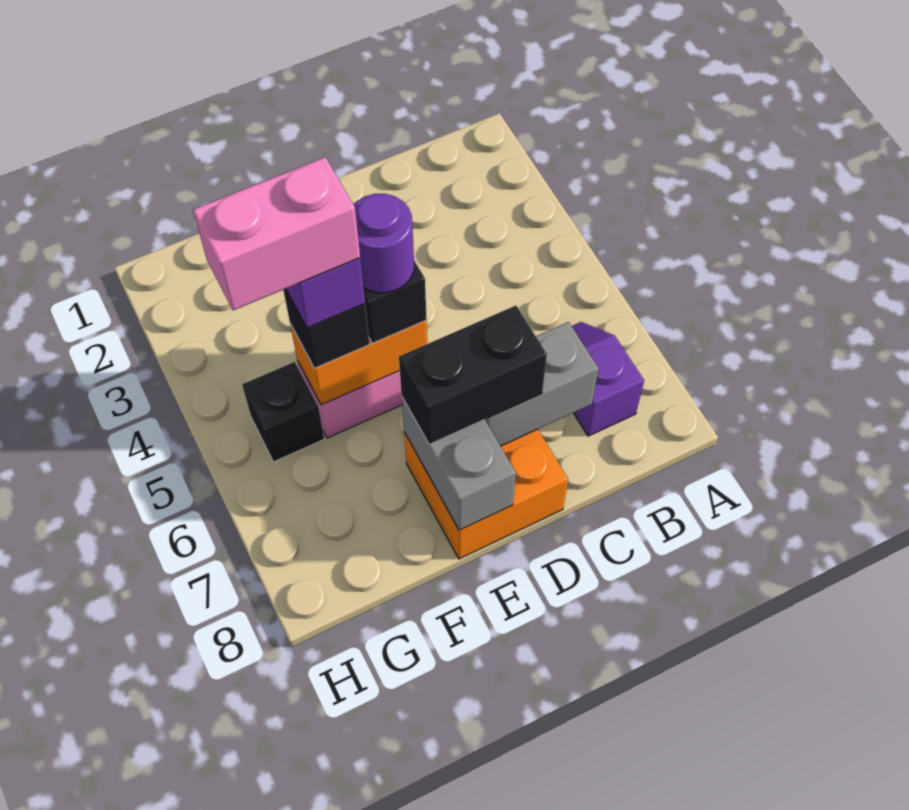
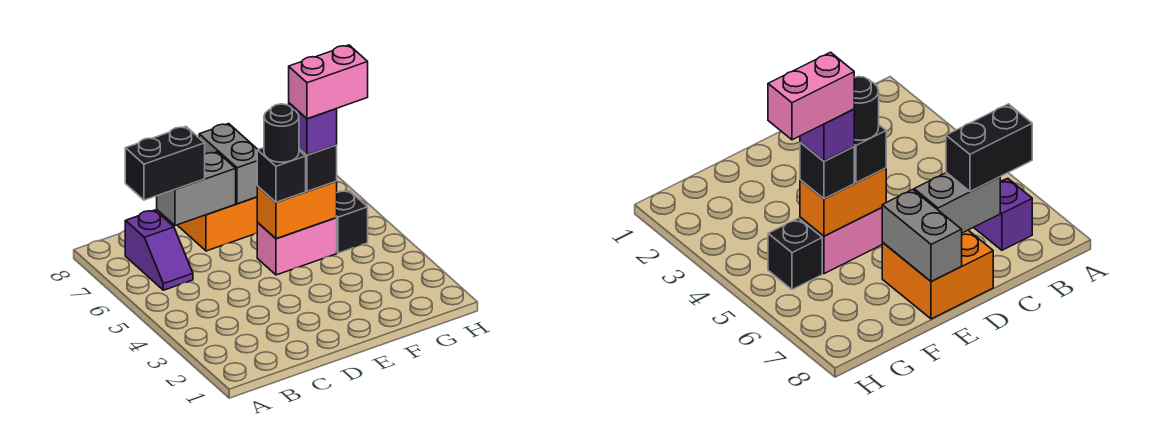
black brick D7:E7 level 3 -> black brick B7:C7 level 3
purple round brick E5 level 4 -> black round brick E5 level 4

